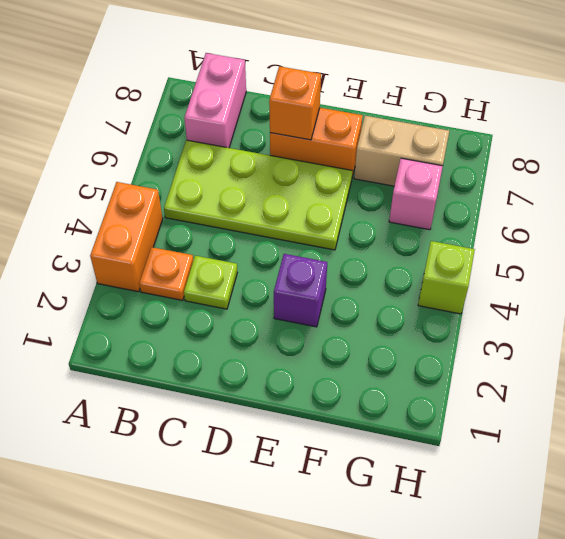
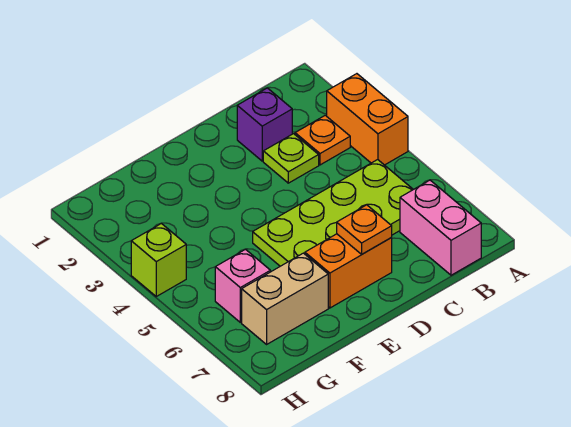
orange brick D7 level 2 -> orange plate D7 level 2
purple brick E3 level 1 -> purple brick C2 level 1

